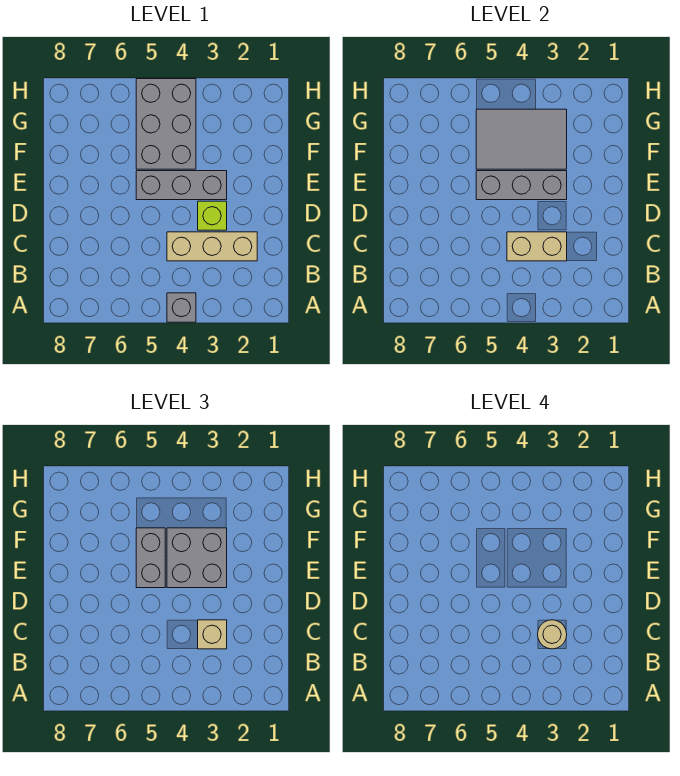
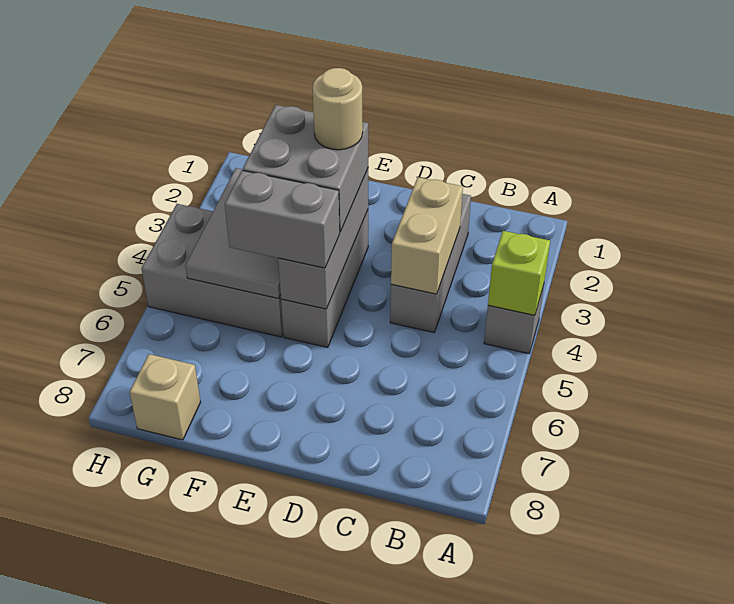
tan brick C2:C4 level 1 -> grey brick C2:C4 level 1
tan brick C3 level 3 -> tan brick G8 level 1
tan round brick C3 level 4 -> tan round brick E3 level 4
lime brick D3 level 1 -> lime brick A4 level 2

